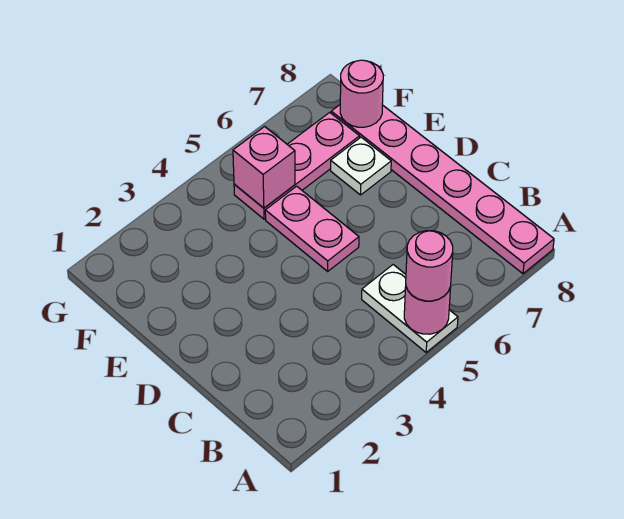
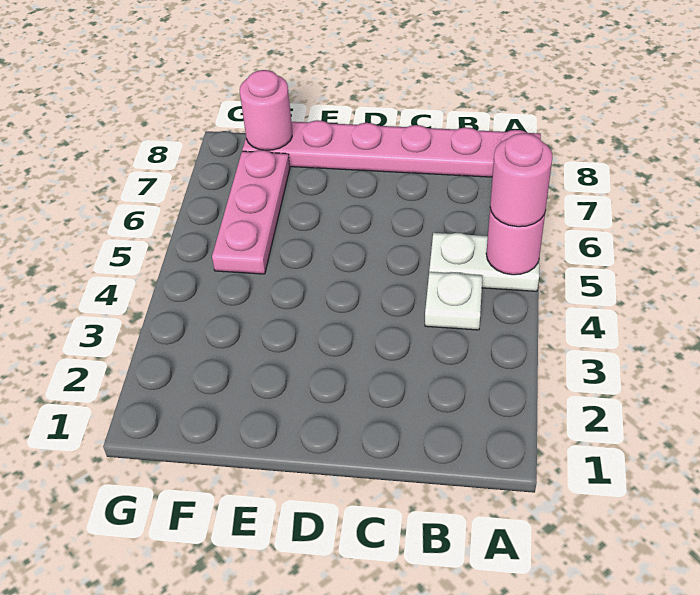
pink plate D5:E5 level 1 -> none
white plate E7 level 1 -> white plate B4 level 1
pink brick F5 level 2 -> none

